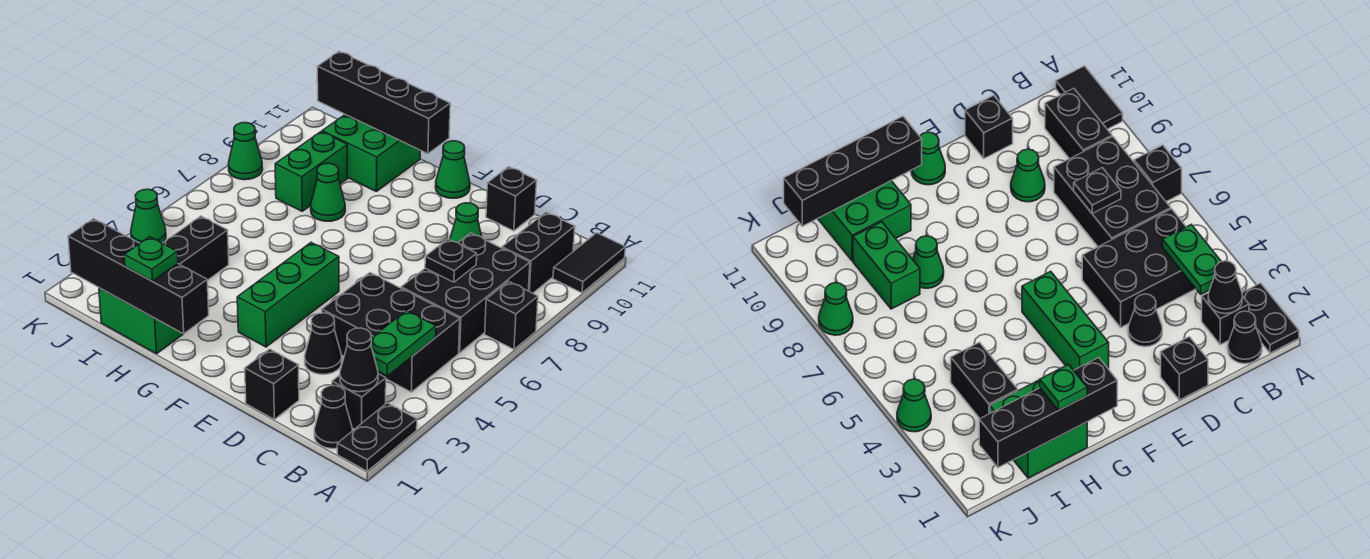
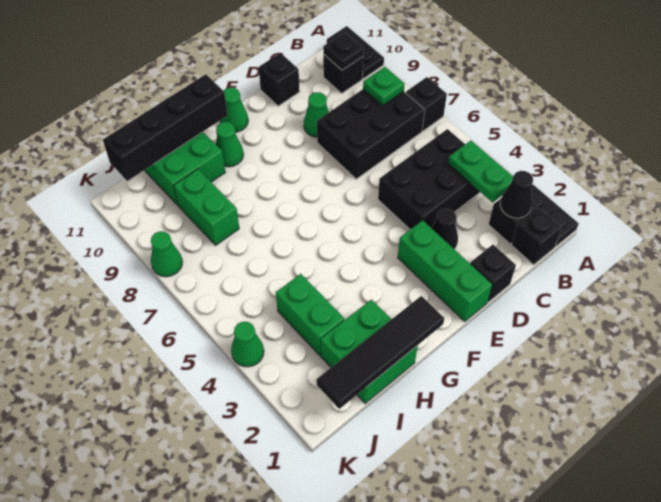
black tile A10:A11 level 1 -> black plate A10:A11 level 1
black cone B1 level 1 -> black brick B1 level 1
black brick B6:C8 level 1 -> black brick B7:D8 level 1
black brick B9:B10 level 1 -> black brick B10 level 1
black plate C7 level 2 -> black plate B10 level 2
green brick F3:F5 level 1 -> green brick E1:E3 level 1
black brick G1:J1 level 2 -> black tile G1:J1 level 2
green plate H1 level 3 -> green plate B8 level 2
green cone H8 level 1 -> green cone G10 level 1
black brick I3:I4 level 1 -> green brick I3:I4 level 1

